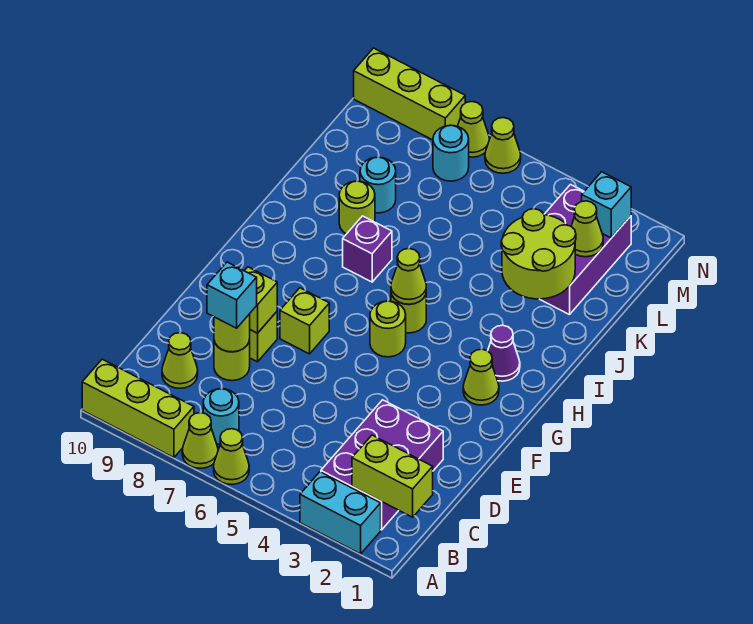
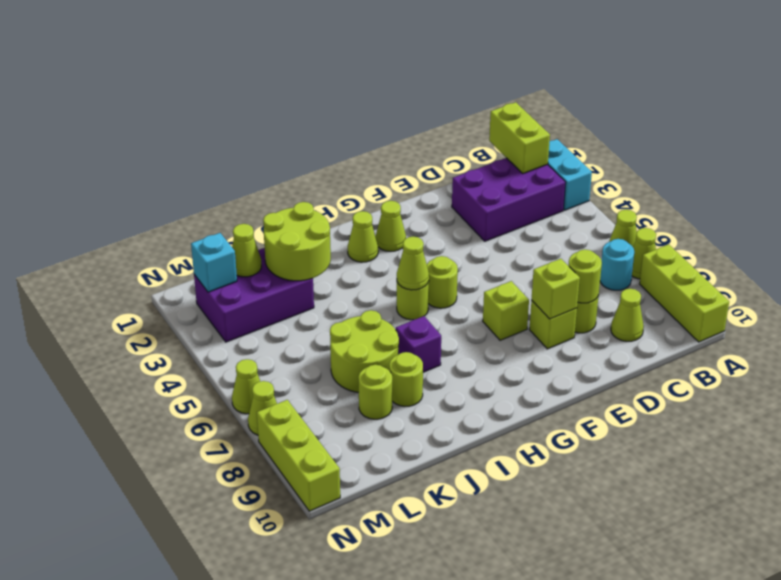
cyan brick D8 level 3 -> none
purple cone H2 level 1 -> lime cone H2 level 1
none -> lime round brick J6:K7 level 1
cyan round brick K8 level 1 -> lime round brick K8 level 1
cyan round brick M7 level 1 -> none

